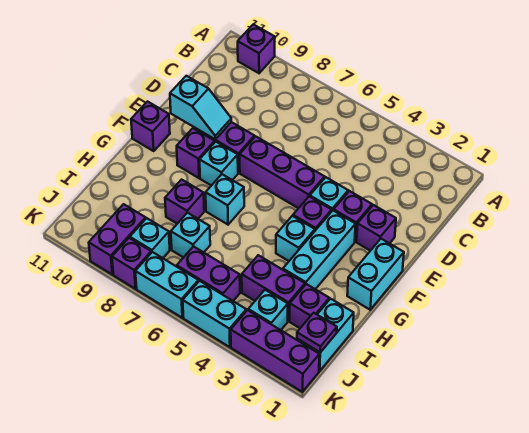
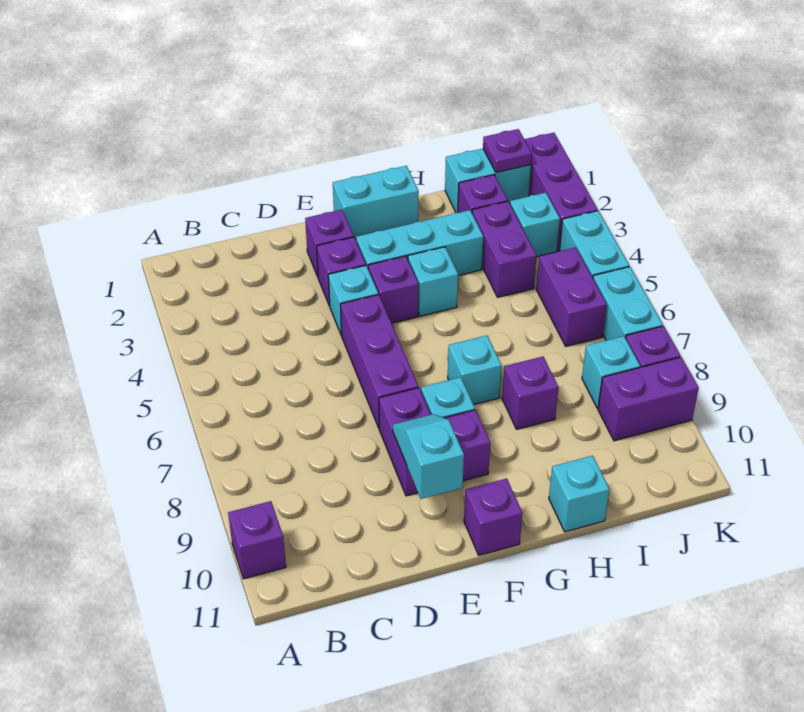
cyan brick I7 level 1 -> cyan brick H11 level 1

